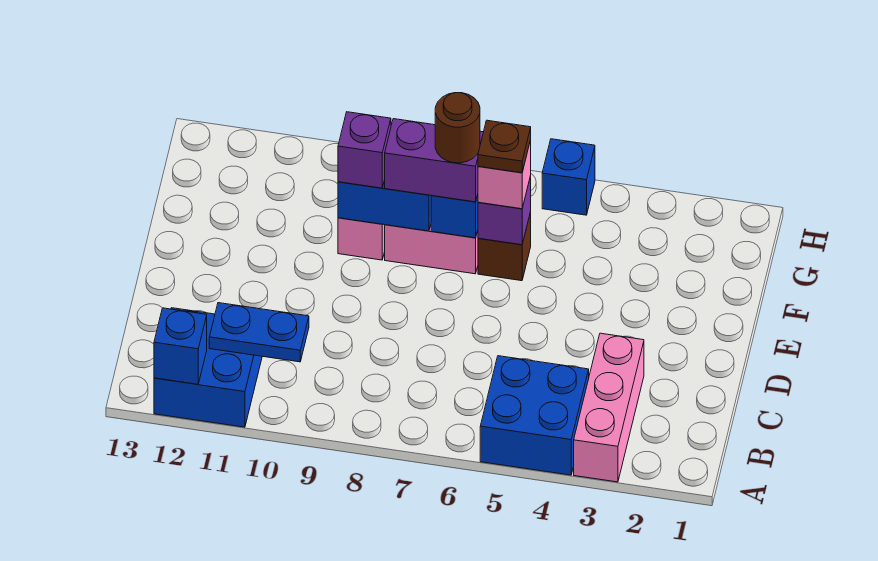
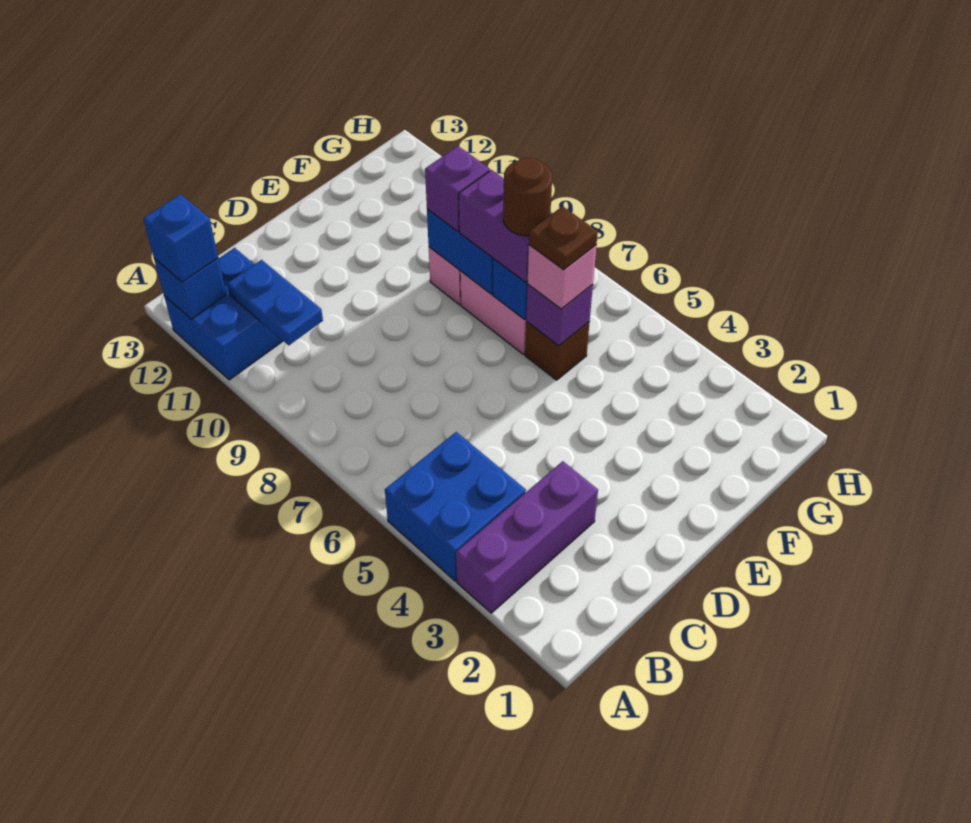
pink brick A3:C3 level 1 -> purple brick A3:C3 level 1
blue brick H5 level 1 -> blue brick A12 level 3

